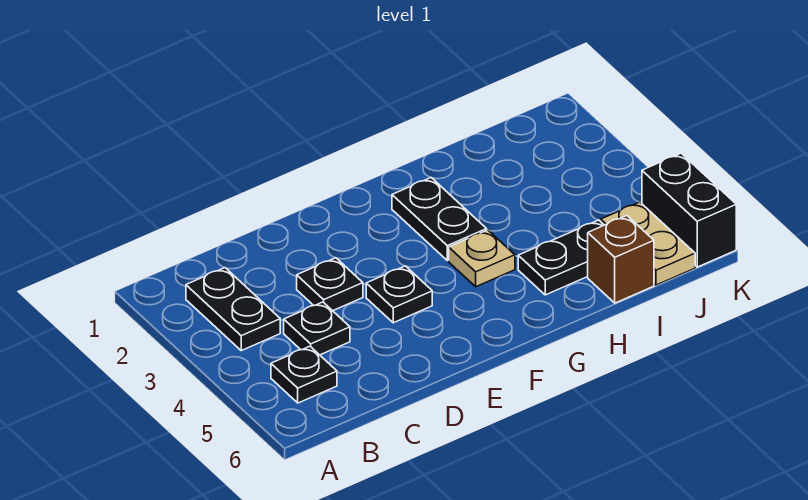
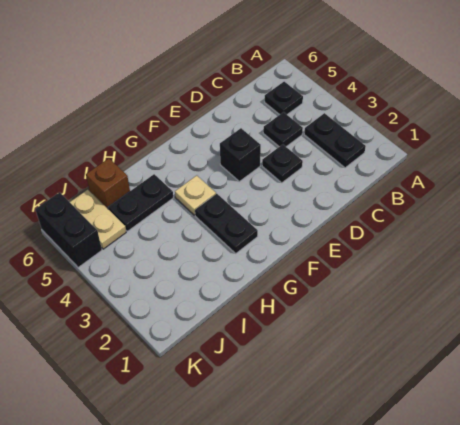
black plate E4 level 1 -> black brick E4 level 1

